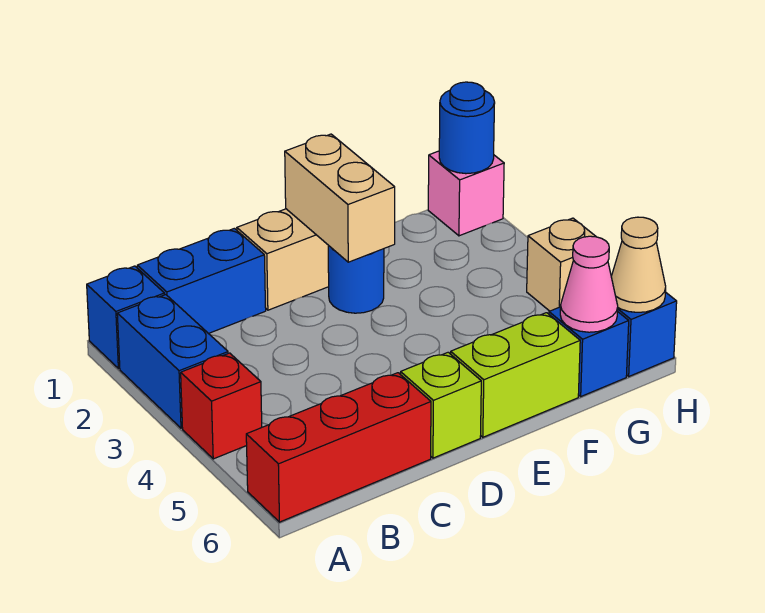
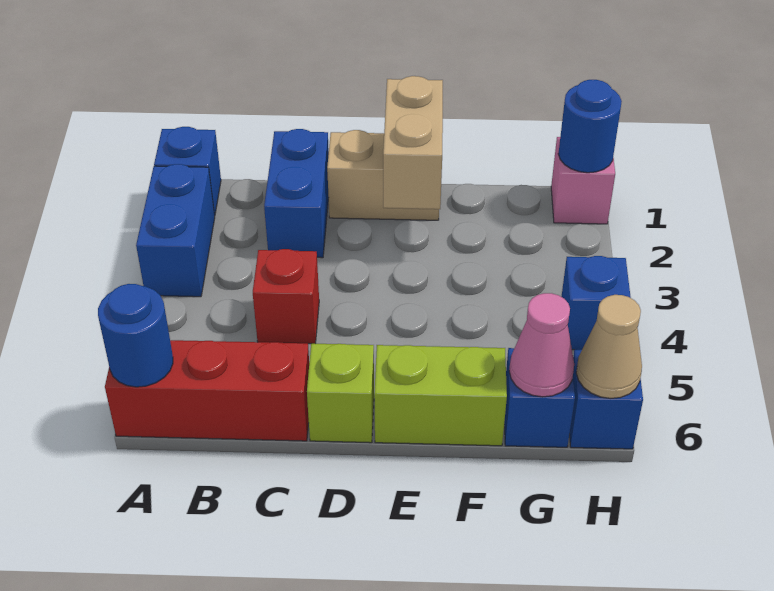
red brick A4 level 1 -> red brick C4 level 1
blue brick B1:C1 level 1 -> blue brick C1:C2 level 1
blue round brick E2 level 1 -> blue round brick A6 level 2
tan brick H4 level 1 -> blue brick H4 level 1

